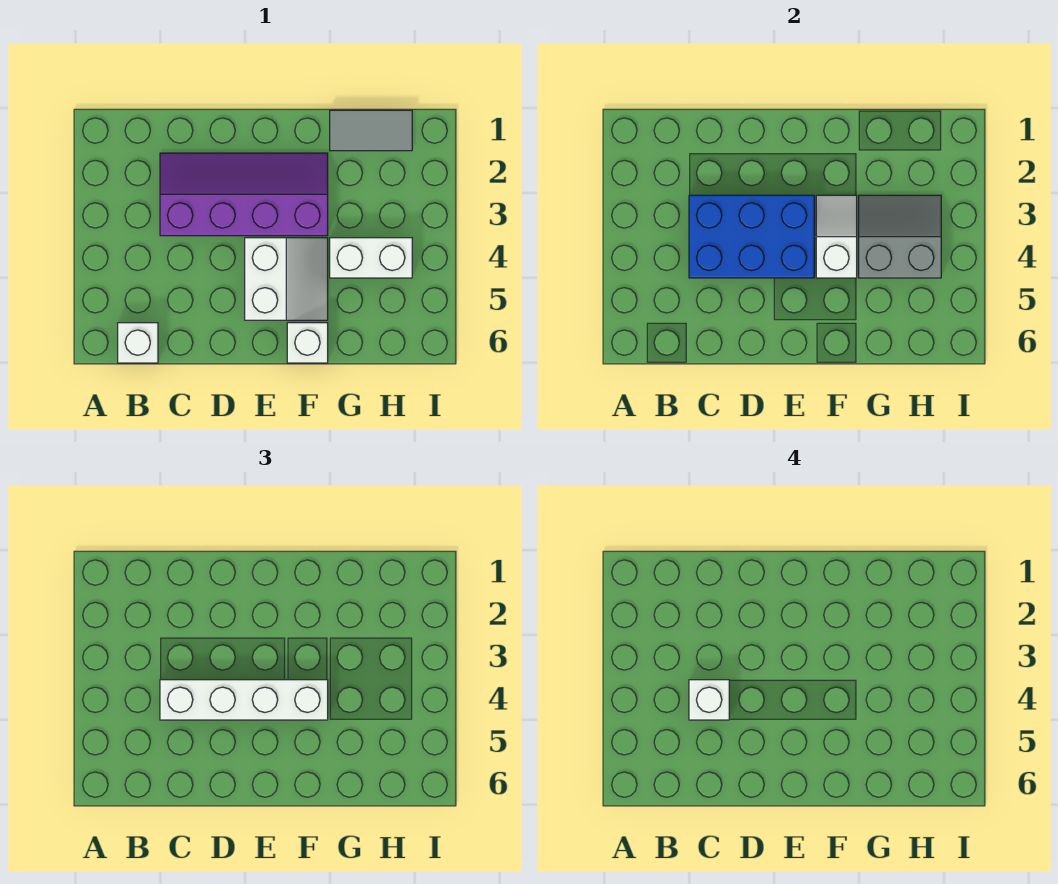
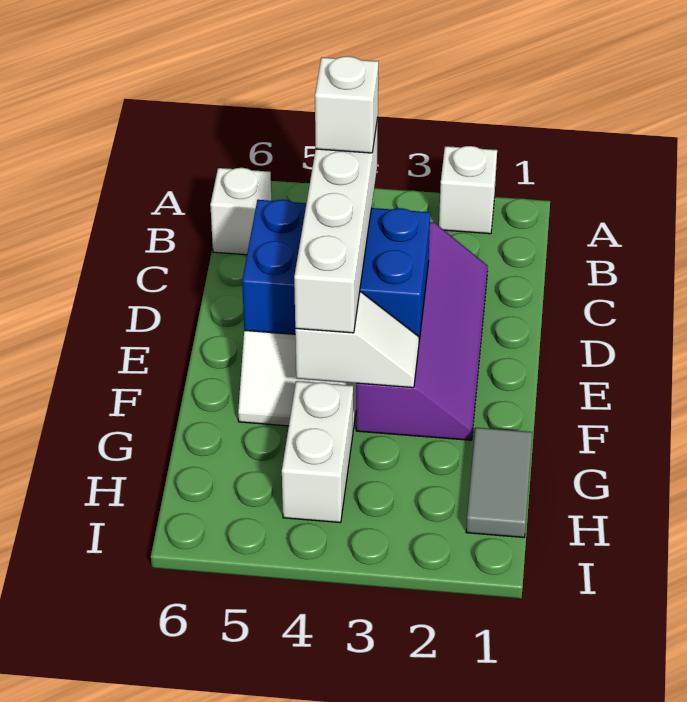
blue brick C3:E4 level 2 -> blue brick D3:E5 level 2
white brick F6 level 1 -> white brick A2 level 1
grey slope G3:H4 level 2 top 4 -> none

